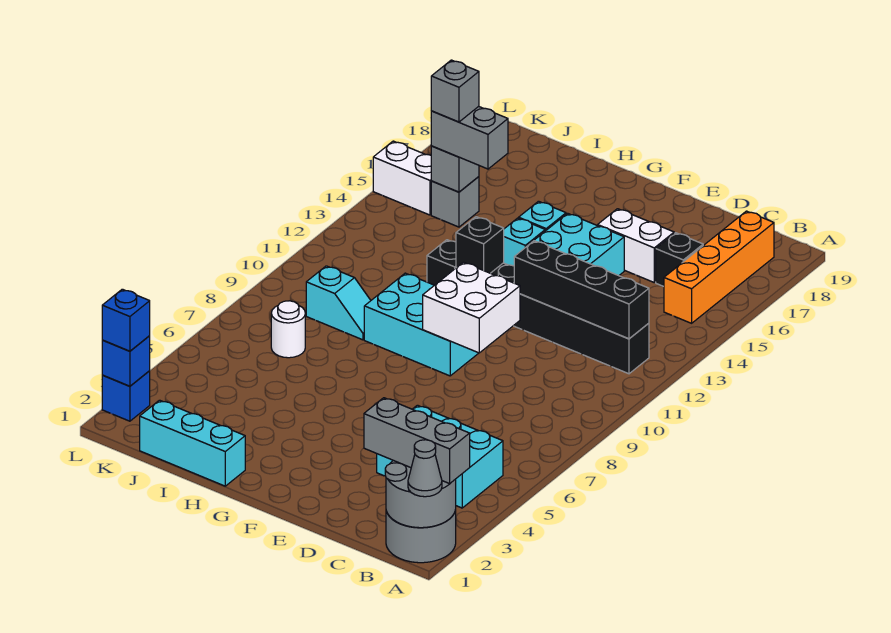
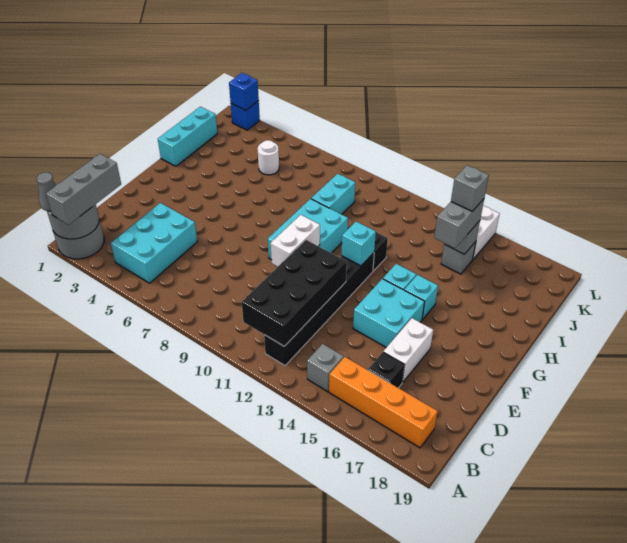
black brick B12:E12 level 2 -> black brick B11:E12 level 2
none -> grey brick B14 level 1
white brick E9:F10 level 2 -> white brick E10:F10 level 2
black brick G12 level 2 -> cyan brick G12 level 2
cyan slope I9:J9 level 1 top J -> cyan brick I9:J9 level 1
white round brick J7 level 1 -> white round brick J5 level 1
blue brick L2 level 3 -> none

